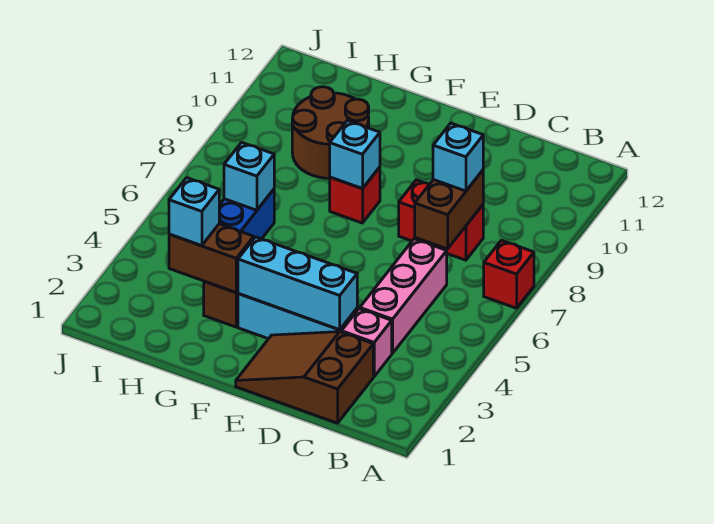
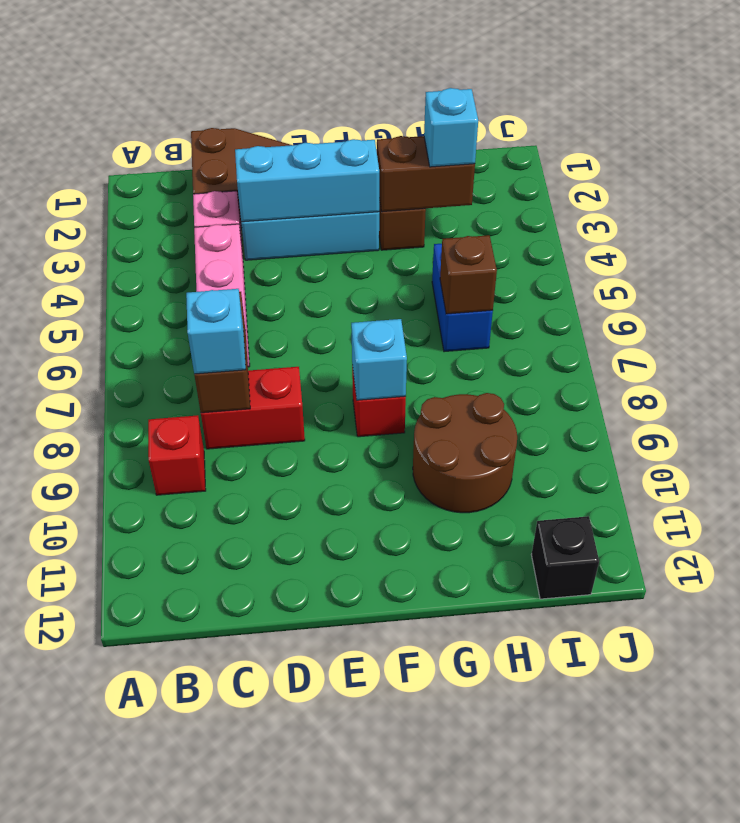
red brick A7 level 1 -> red brick B9 level 1
cyan brick H6 level 2 -> brown brick H6 level 2
none -> black brick I12 level 1

